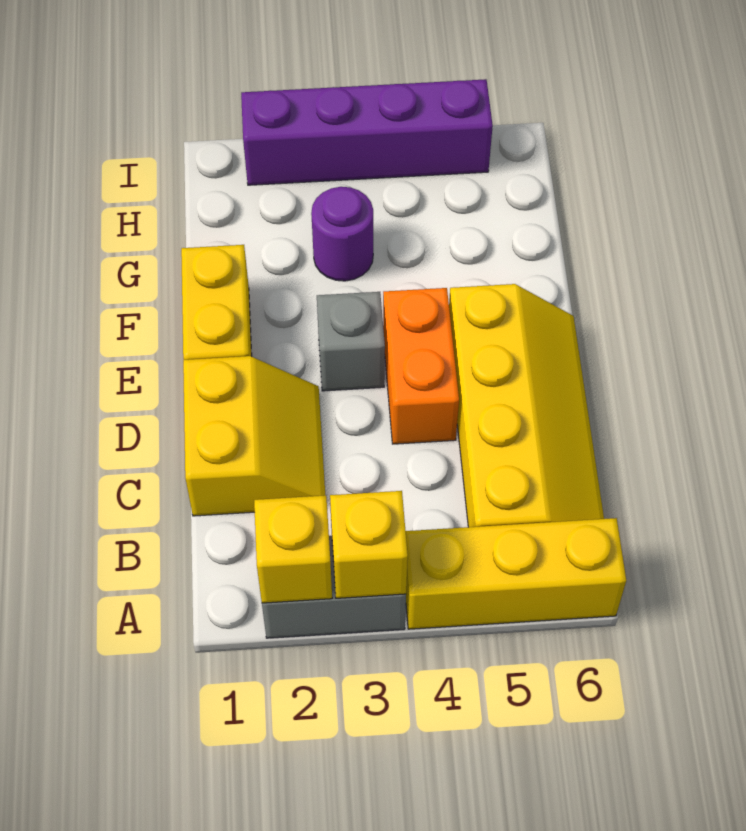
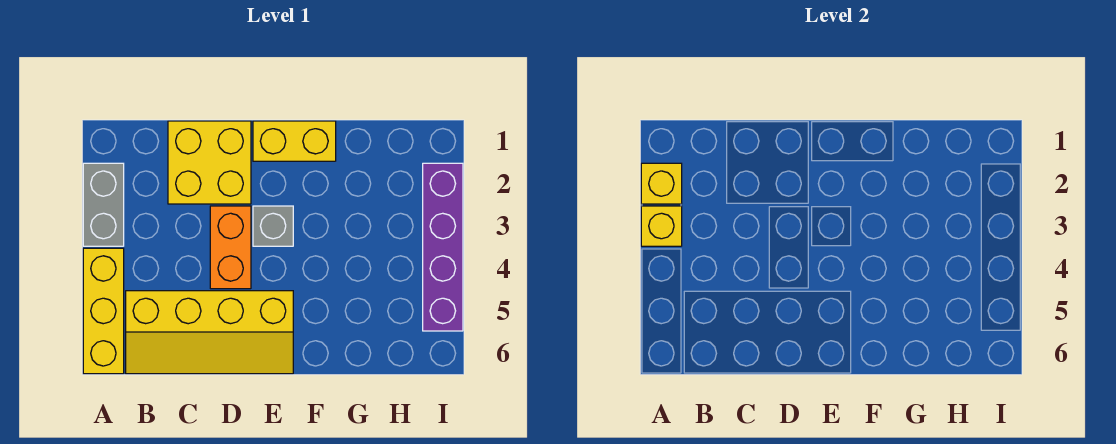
yellow slope C1:D2 level 1 top 1 -> yellow brick C1:D2 level 1
orange brick D4:E4 level 1 -> orange brick D3:D4 level 1
purple round brick G3 level 1 -> none

